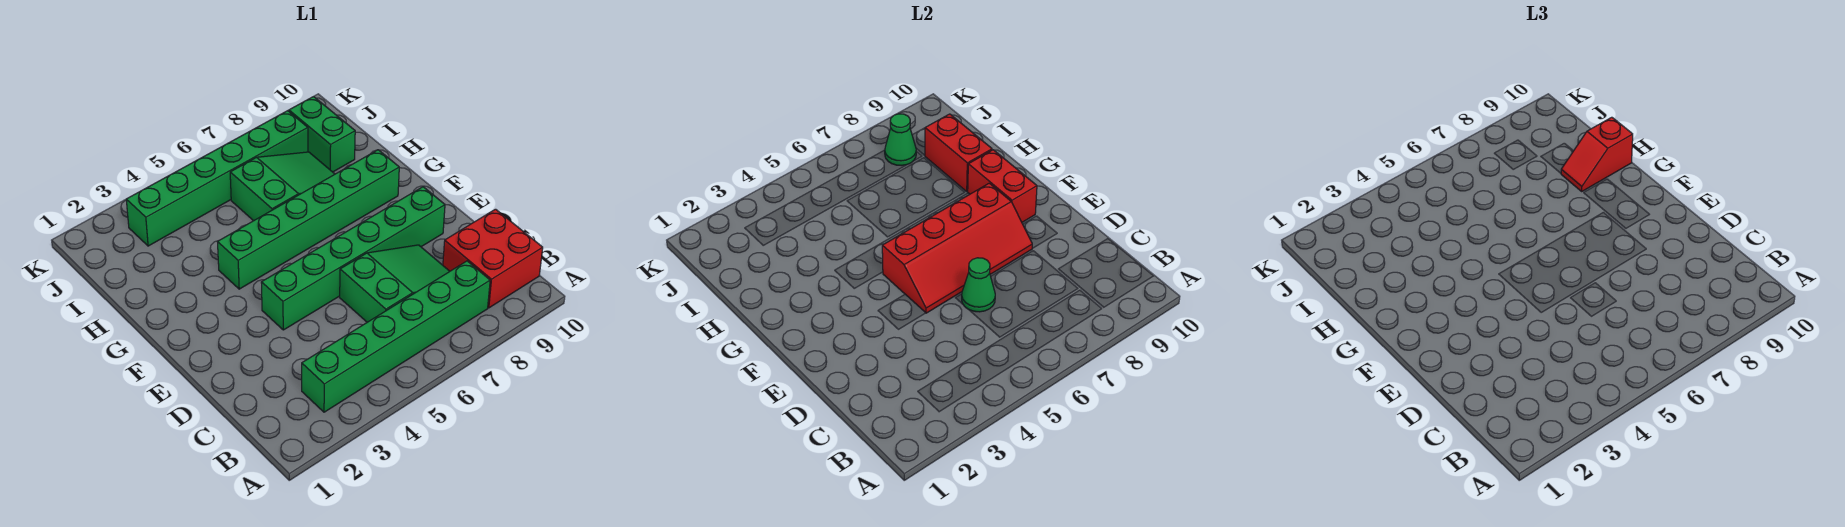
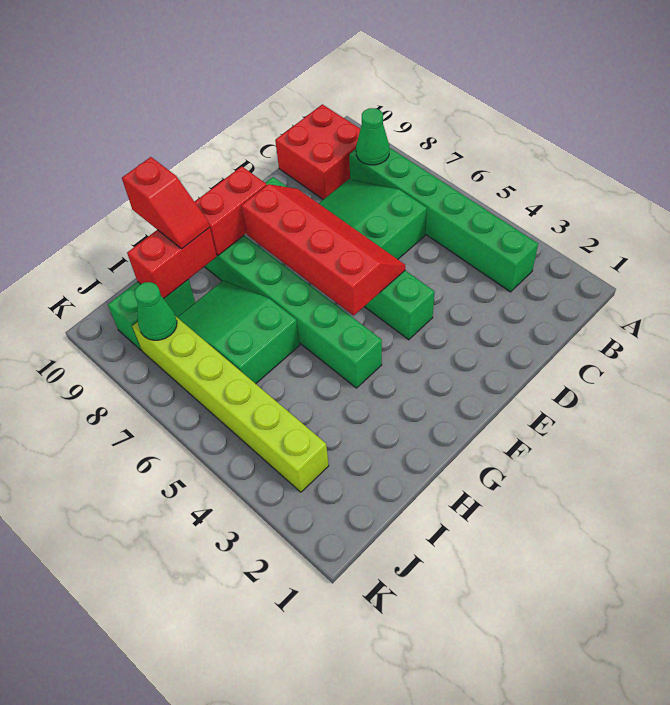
green cone D6 level 2 -> green cone B8 level 2
green brick J3:J8 level 1 -> lime brick J3:J8 level 1

